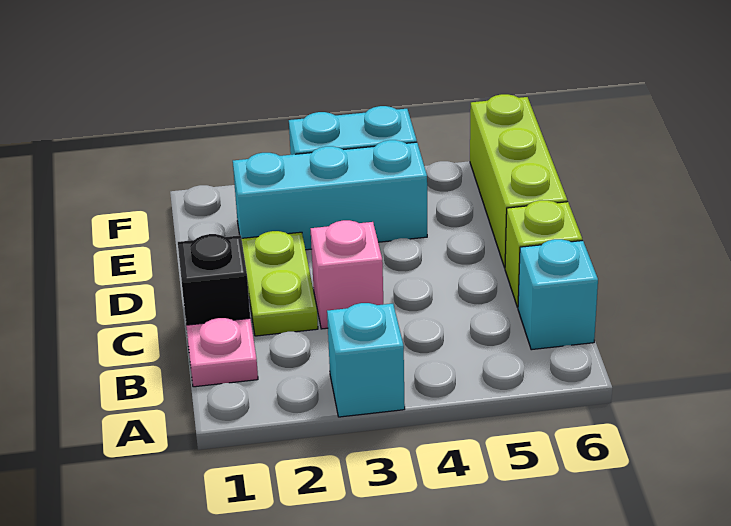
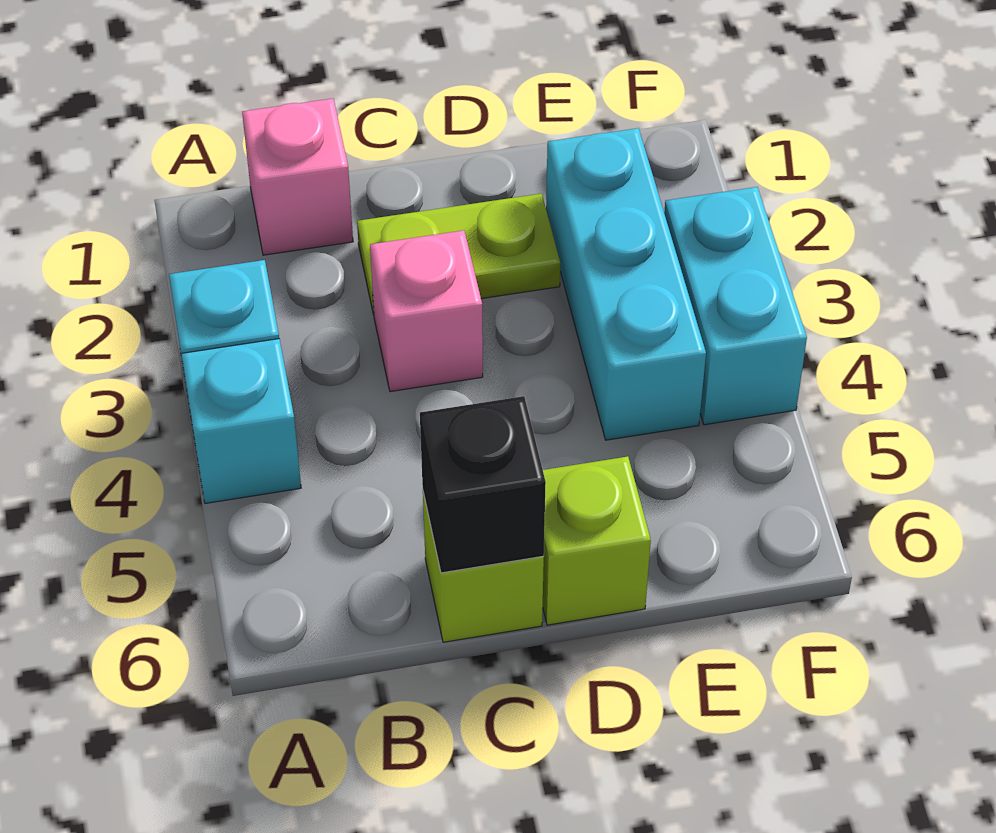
pink plate B1 level 1 -> pink brick B1 level 1
cyan brick B6 level 1 -> cyan brick A4 level 1
black brick C1 level 1 -> black brick C6 level 2
lime brick D6:F6 level 1 -> lime brick D6 level 1

